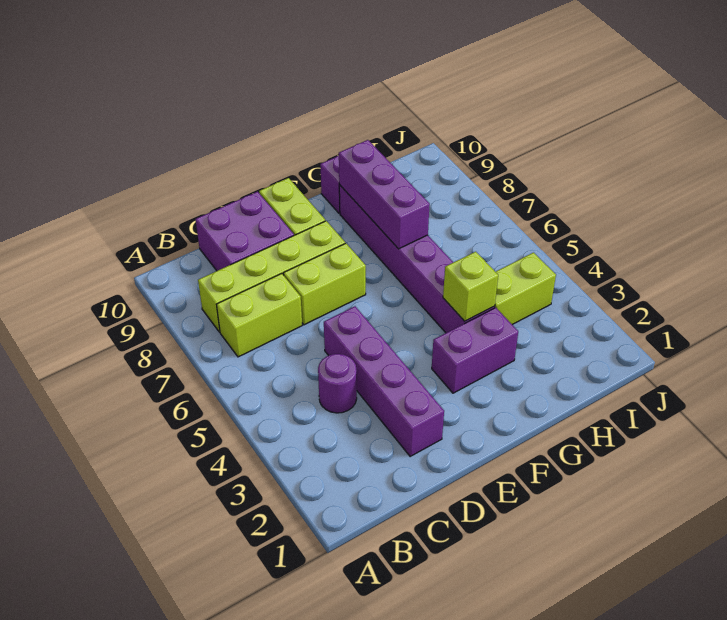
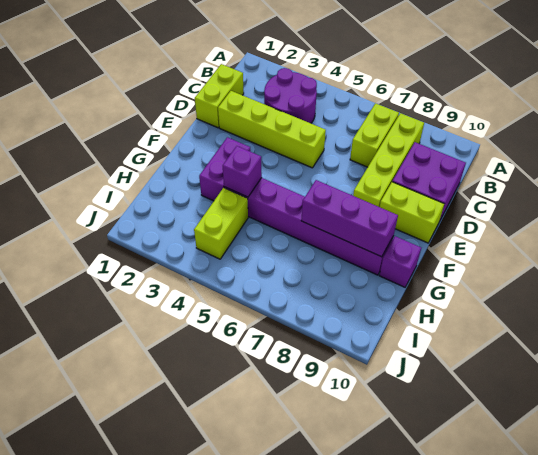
purple round brick C4 level 1 -> purple round brick B3:C4 level 1
purple brick D2:D5 level 1 -> lime brick D2:D5 level 1
lime brick D7:E7 level 1 -> lime brick C1:D1 level 1
lime brick G4 level 2 -> purple brick G4 level 2

